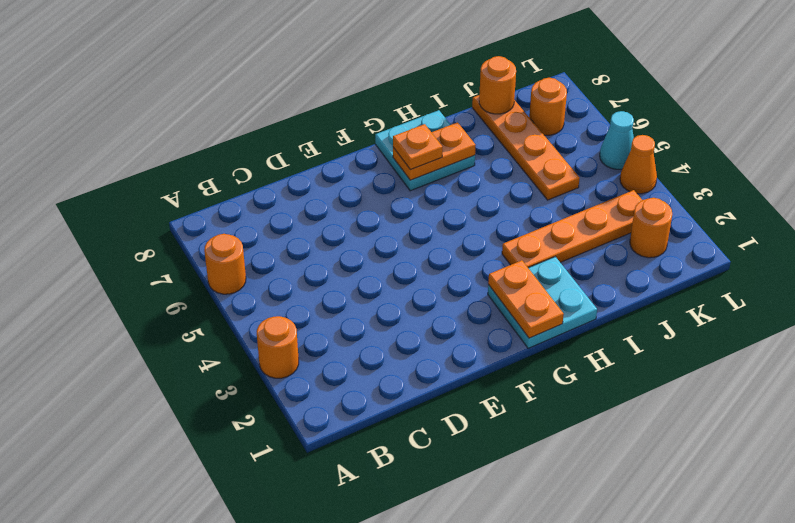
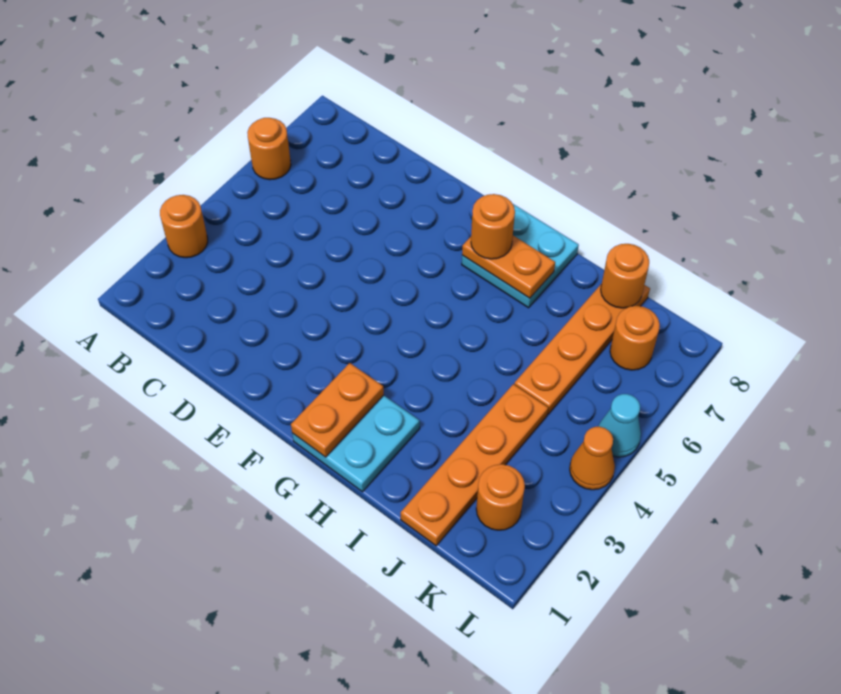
orange plate G7 level 3 -> orange round brick G7 level 3
orange plate H3:K3 level 1 -> orange plate J1:J4 level 1

